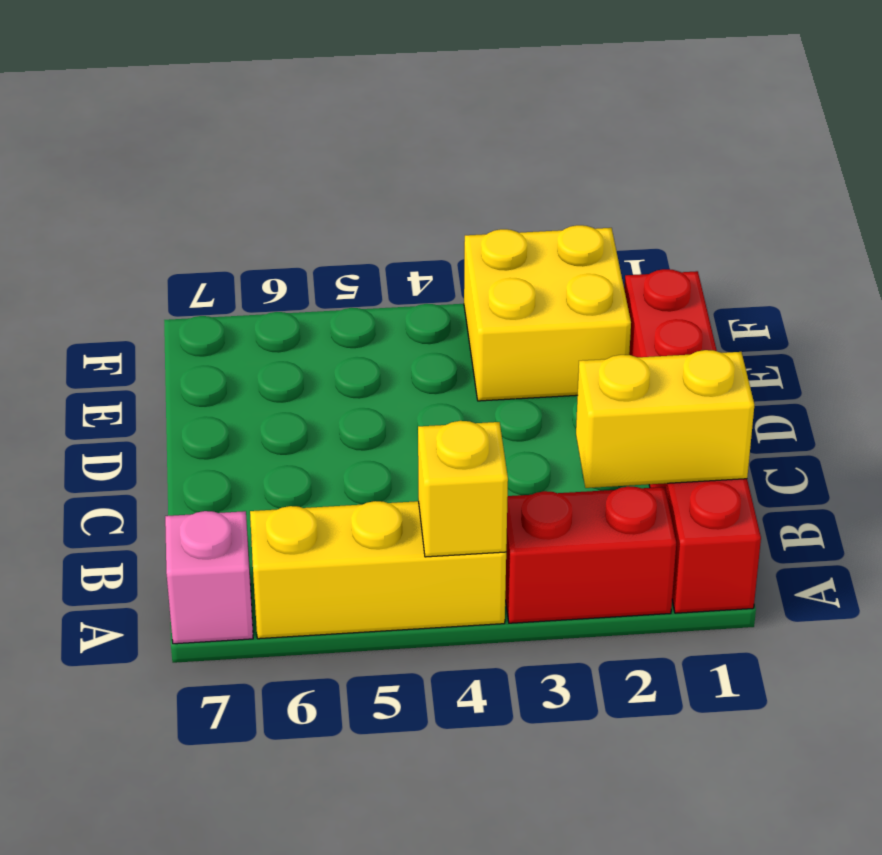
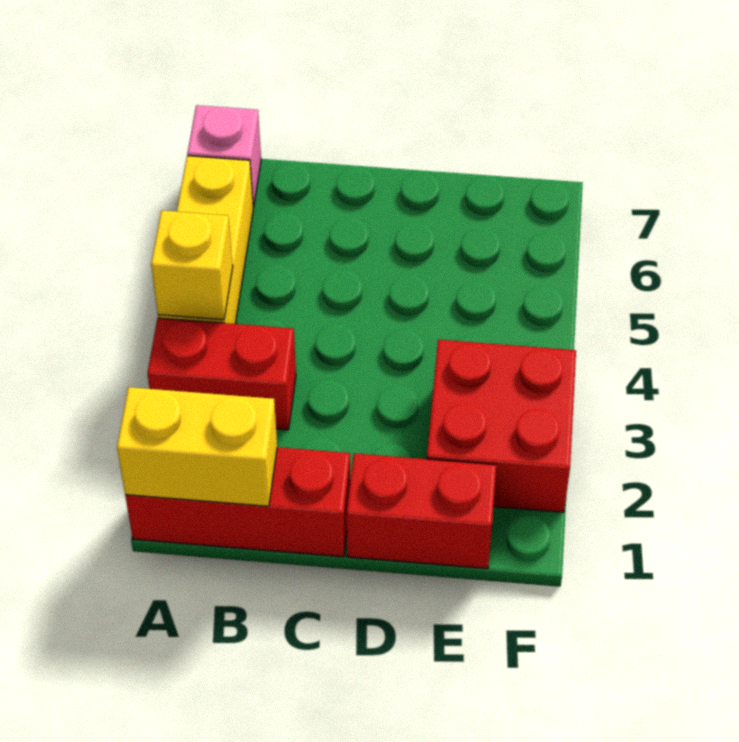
red brick A2:A3 level 1 -> red brick A3:B3 level 1
yellow brick B1:B2 level 2 -> yellow brick A1:B1 level 2
yellow brick E2:F3 level 1 -> red brick E2:F3 level 1

